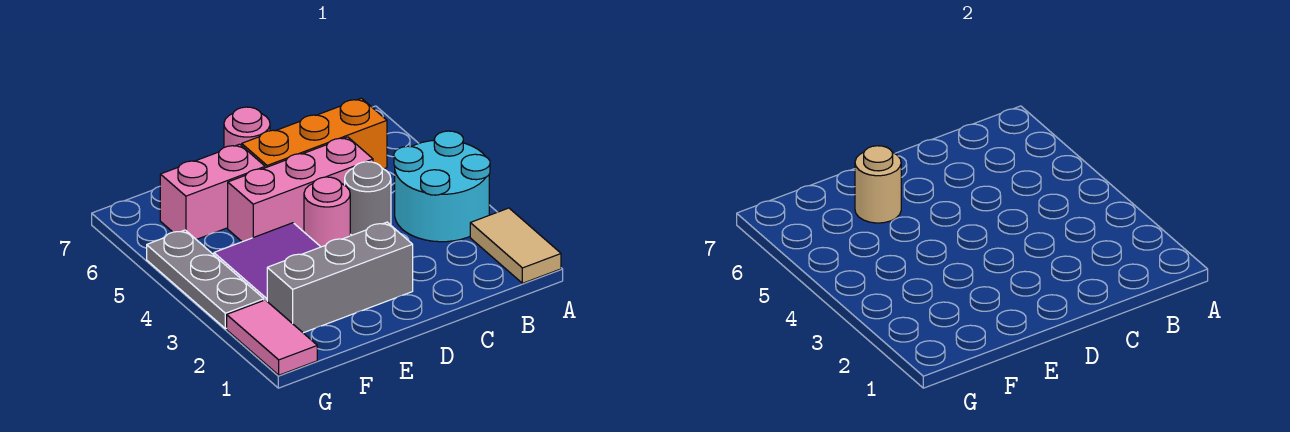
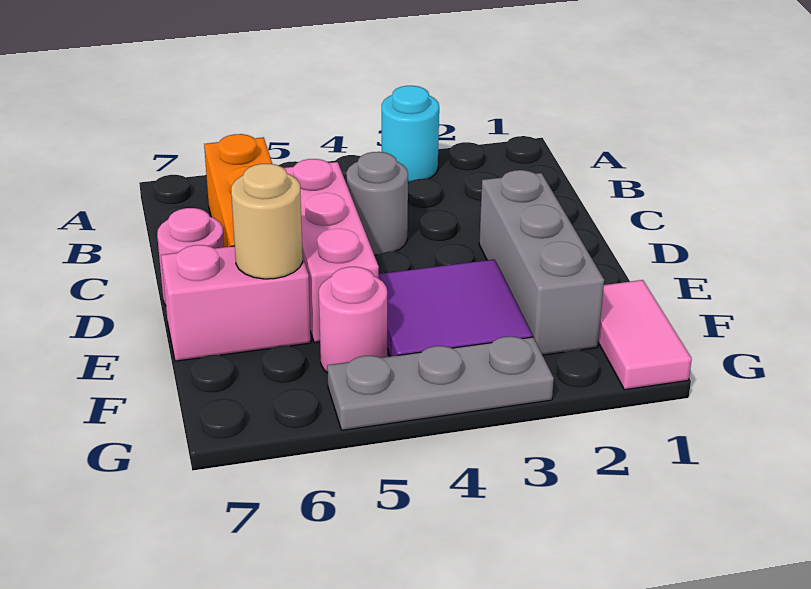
tan tile A1:A2 level 1 -> none
cyan round brick A3:B4 level 1 -> cyan round brick A3 level 1
pink round brick D4 level 1 -> pink round brick F5 level 1
pink brick E6:F6 level 1 -> pink brick E6:E7 level 1
pink tile G1:G2 level 1 -> pink tile F1:G1 level 1

